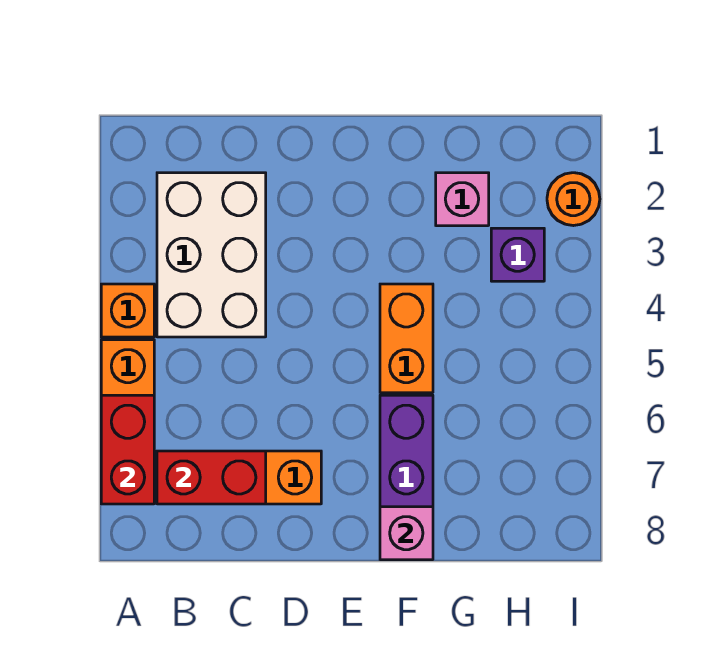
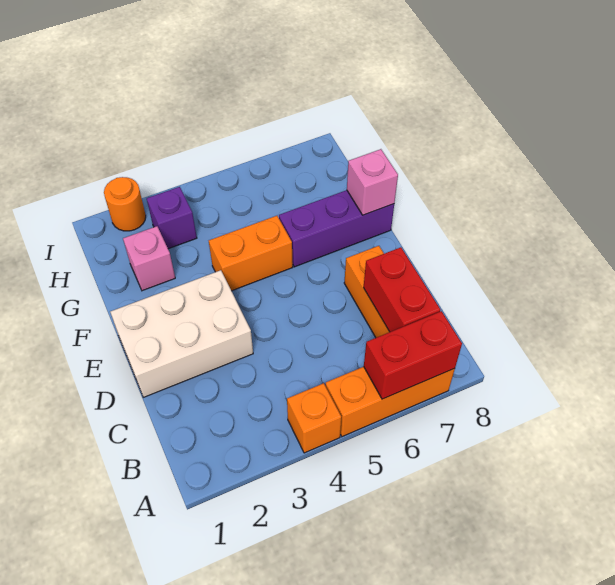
white brick B2:C4 level 1 -> white brick D1:E3 level 1

